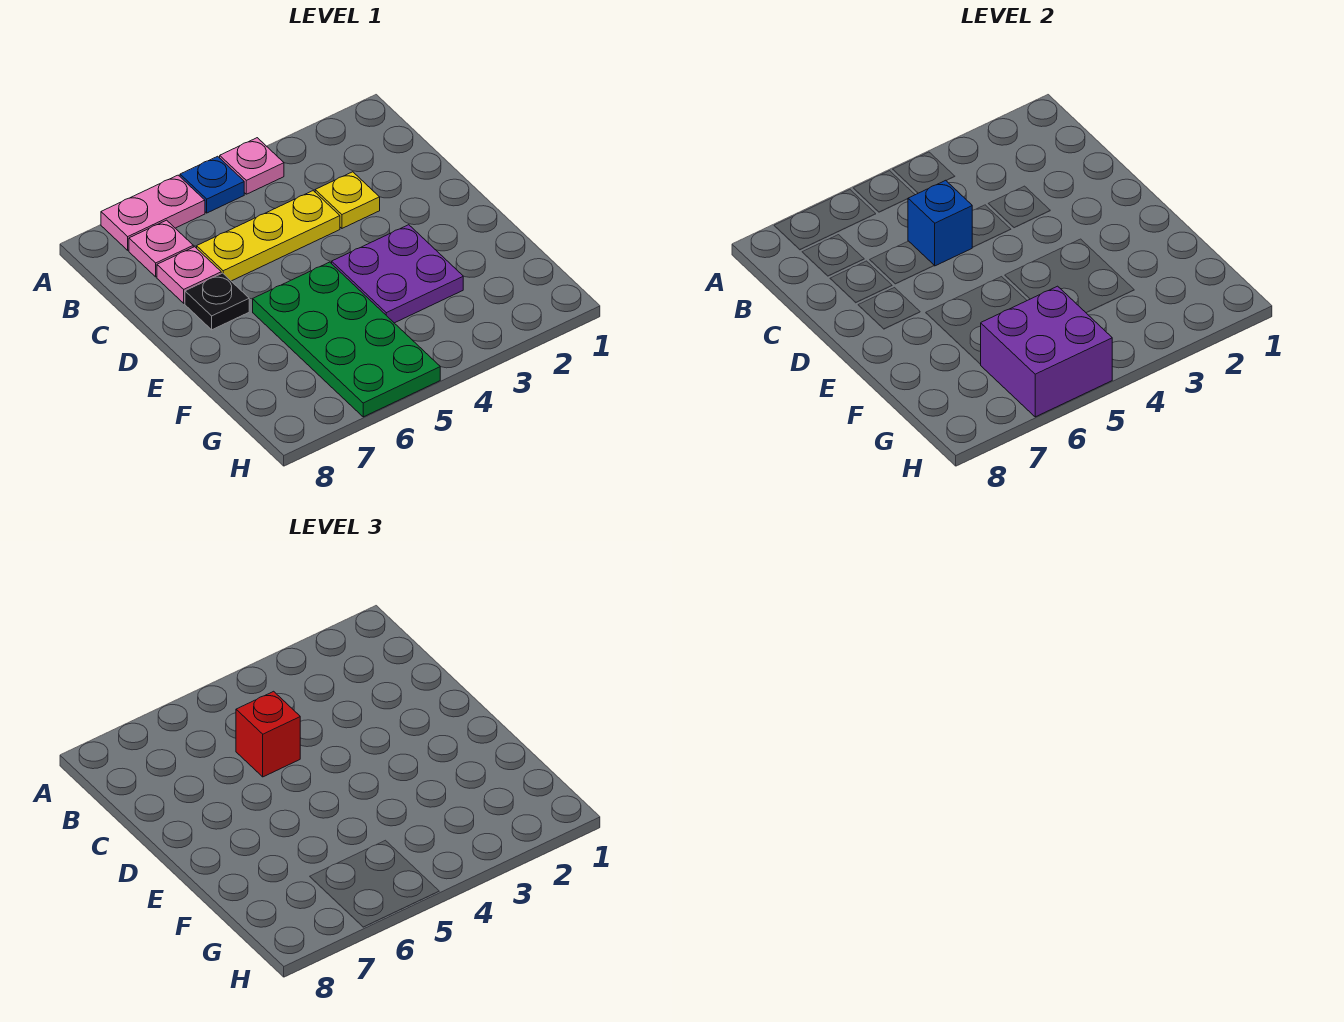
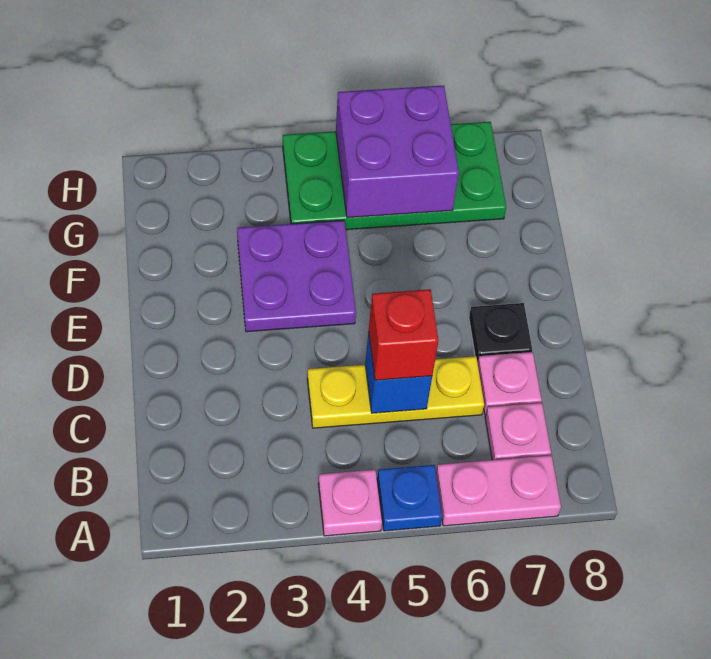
yellow plate C3 level 1 -> none
green plate E5:H6 level 1 -> green plate G4:H7 level 1

